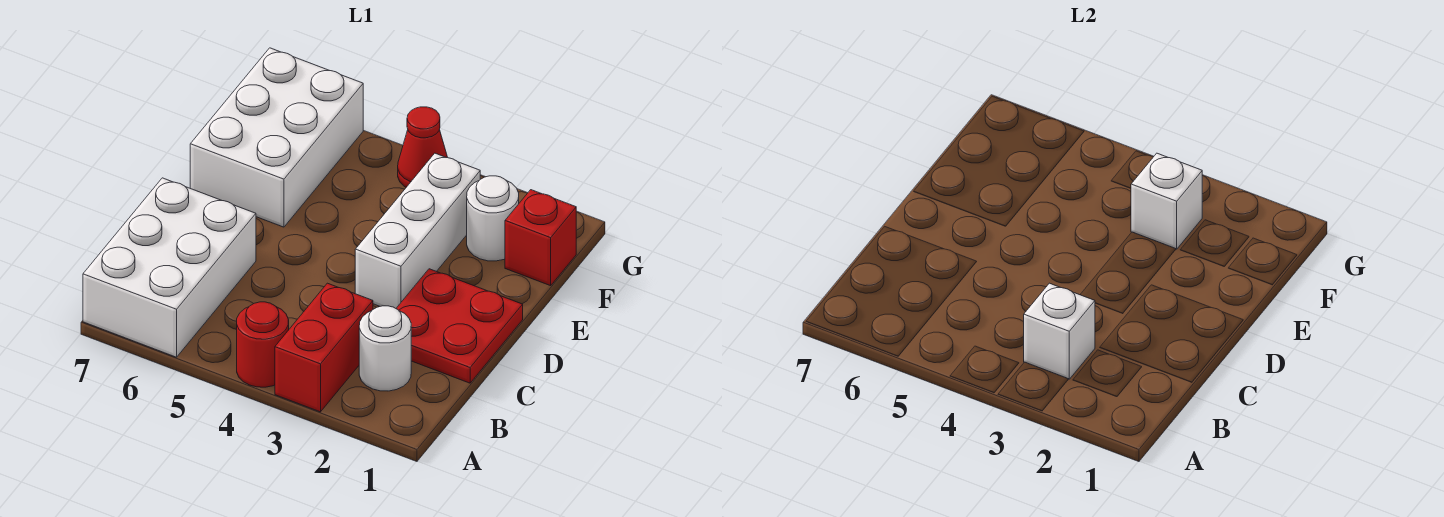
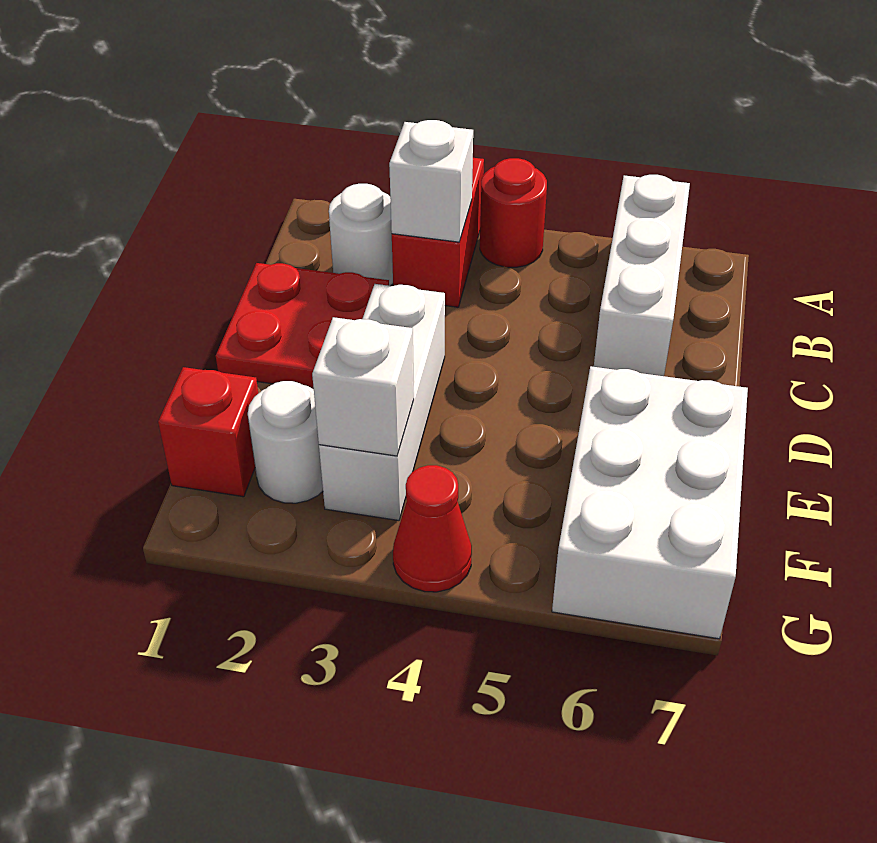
white brick A6:C7 level 1 -> white brick A6:C6 level 1

